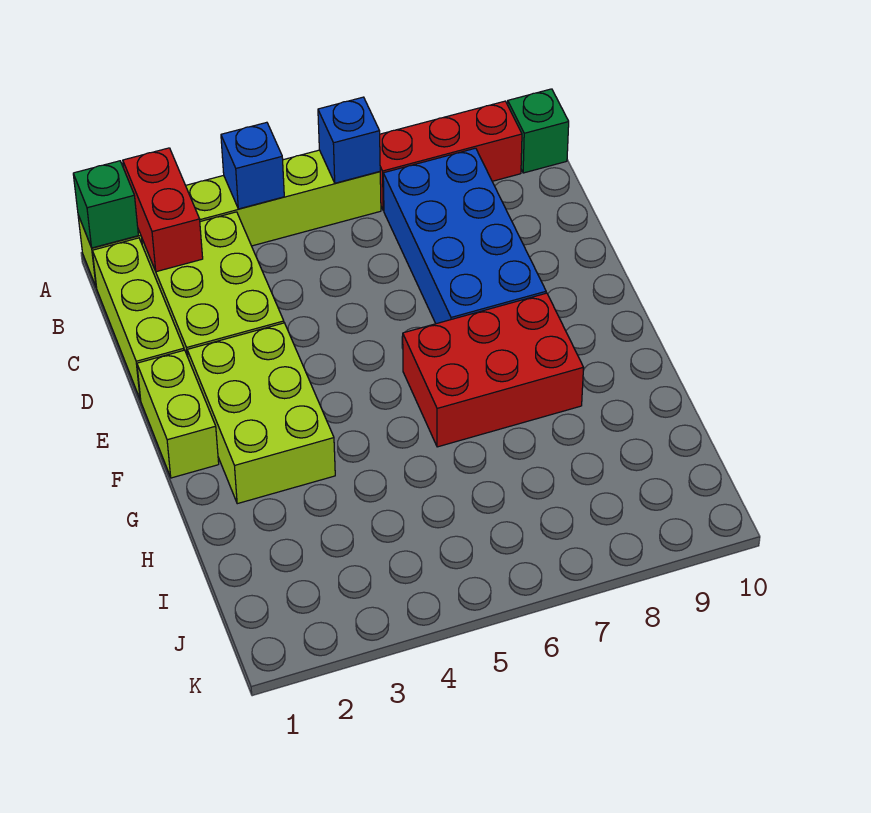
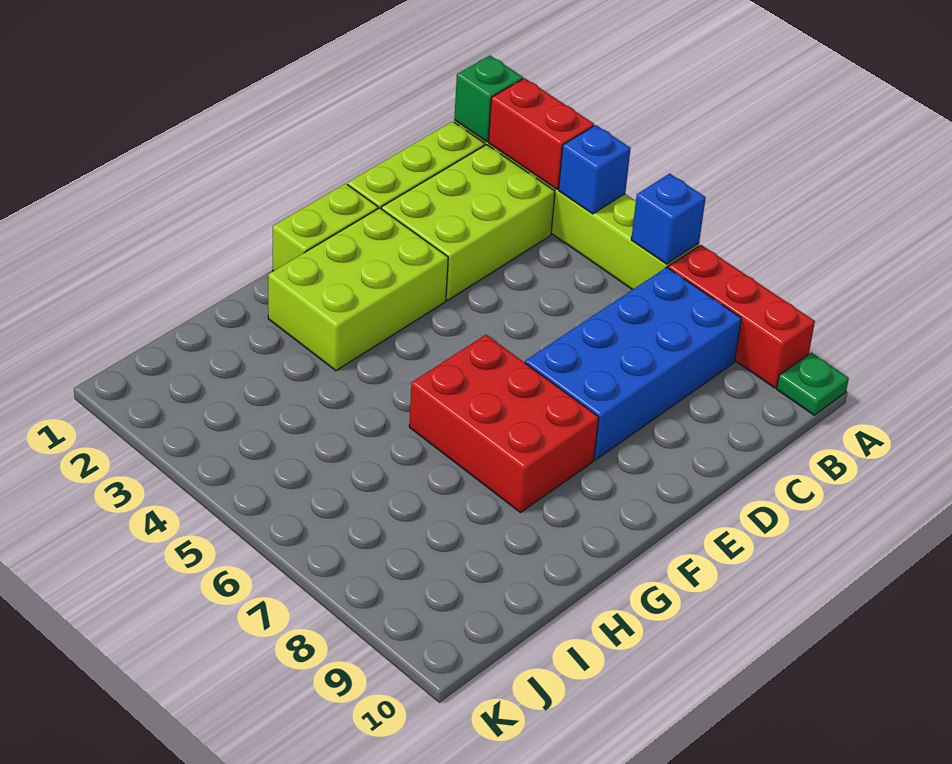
red brick A2:B2 level 2 -> red brick A2:A3 level 2
green brick A10 level 1 -> green plate A10 level 1

